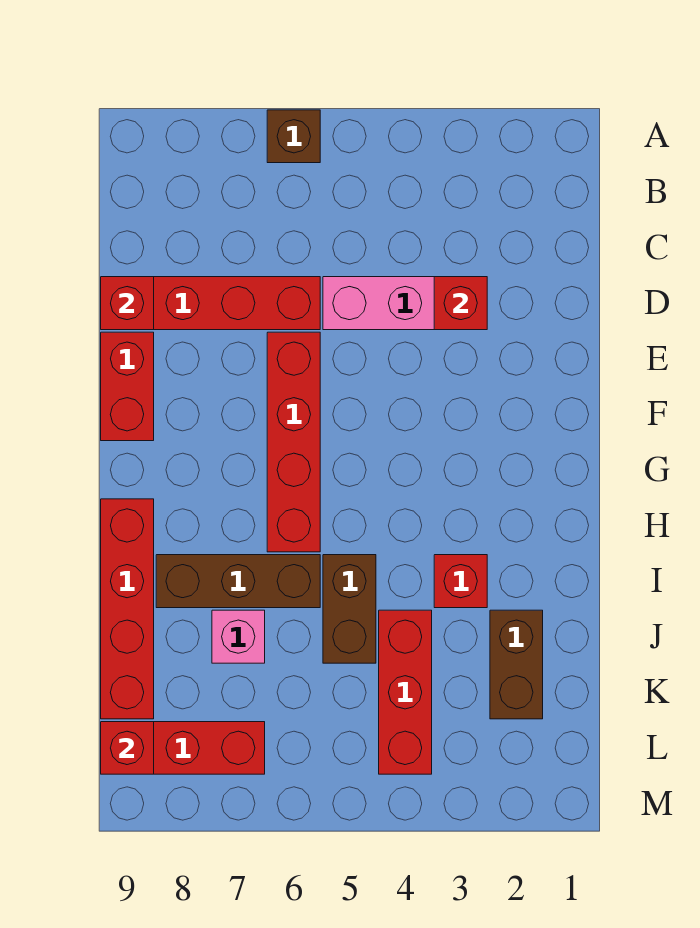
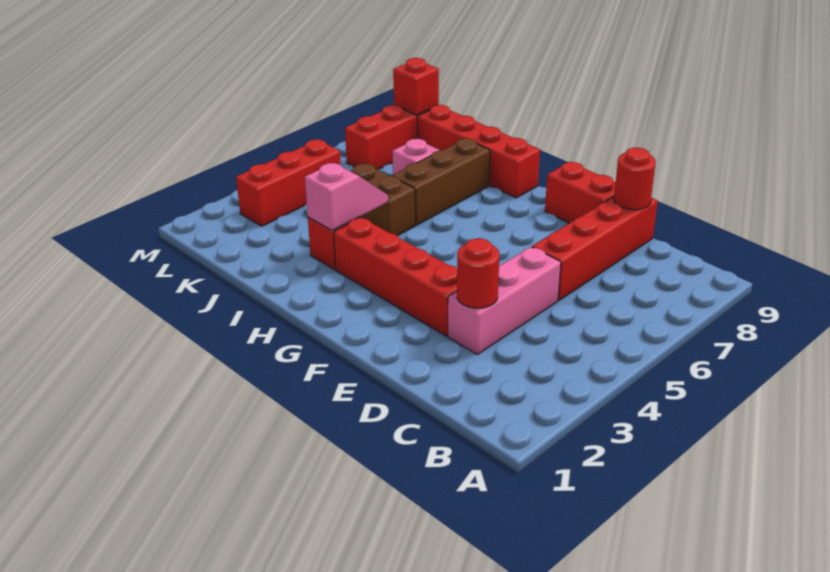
brown brick A6 level 1 -> none
red brick D3 level 2 -> red round brick D3 level 2
red brick D9 level 2 -> red round brick D9 level 2
red brick E6:H6 level 1 -> red brick E3:H3 level 1
none -> pink slope I3:I4 level 2 top 3
brown brick J2:K2 level 1 -> none
red brick J4:L4 level 1 -> red brick L3:L5 level 1

